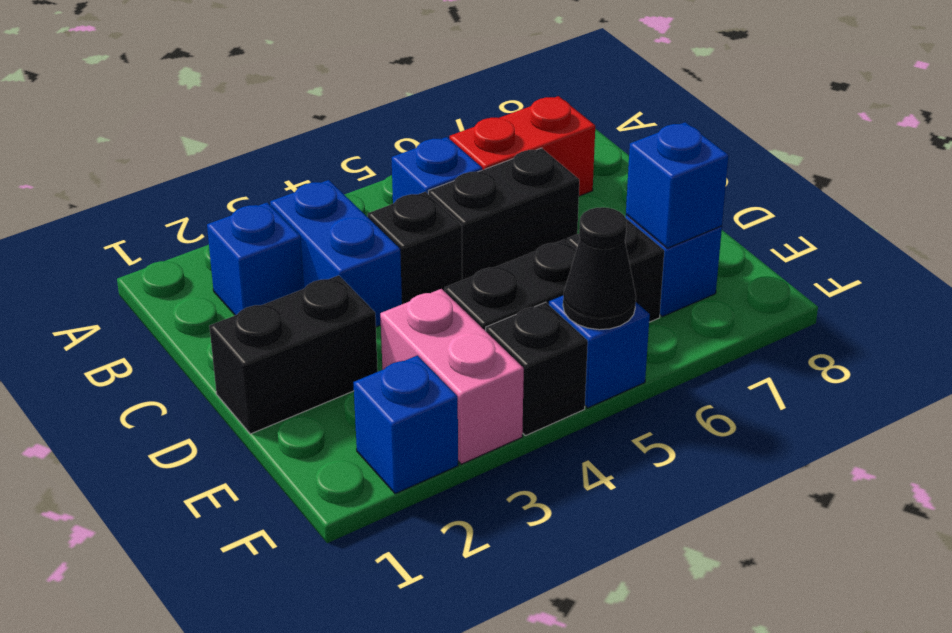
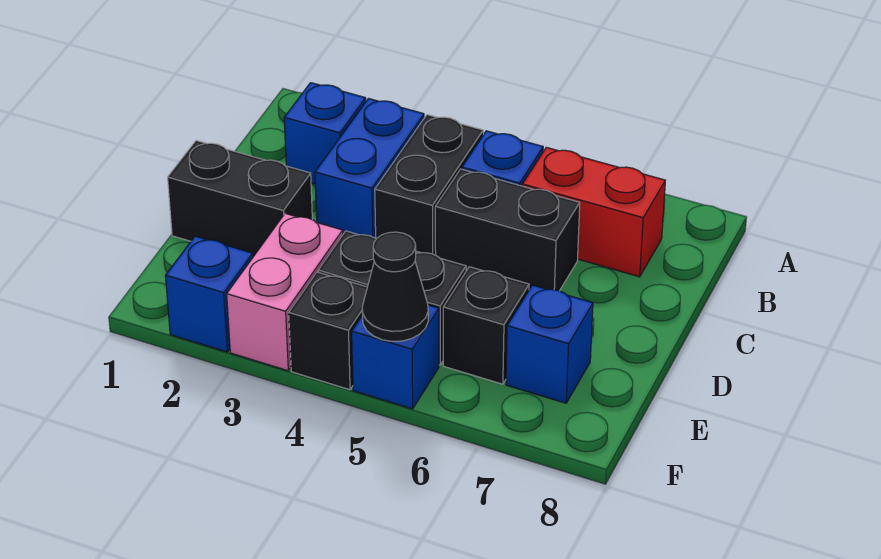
black brick C4 level 1 -> black brick B4:C4 level 1
blue brick E7 level 2 -> none

